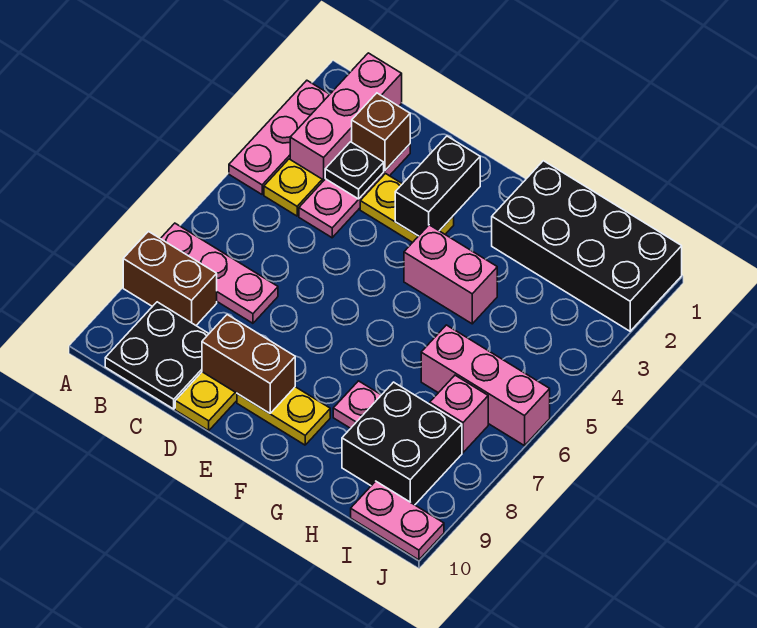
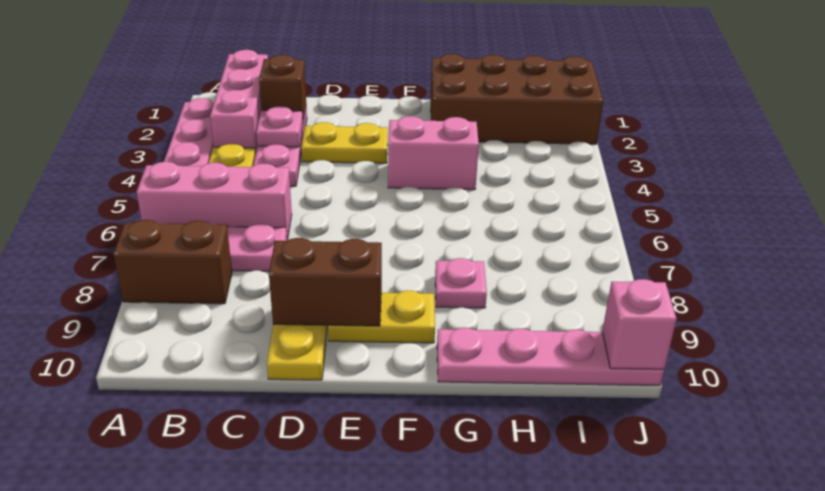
black plate B9:C10 level 1 -> none
black plate C3 level 2 -> pink plate C3 level 2
black brick E2:E3 level 2 -> none
black brick G1:J2 level 1 -> brown brick G1:J2 level 1
pink brick H6:J6 level 1 -> pink brick A6:C6 level 1
black brick H8:I9 level 1 -> none
pink brick I7 level 1 -> pink brick J10 level 2
pink plate I10:J10 level 1 -> pink plate G10:J10 level 1

